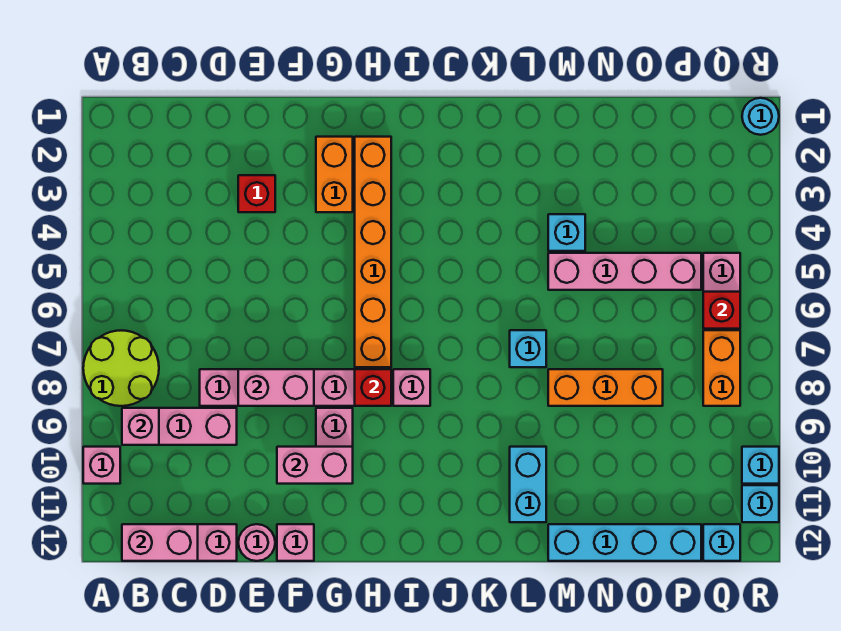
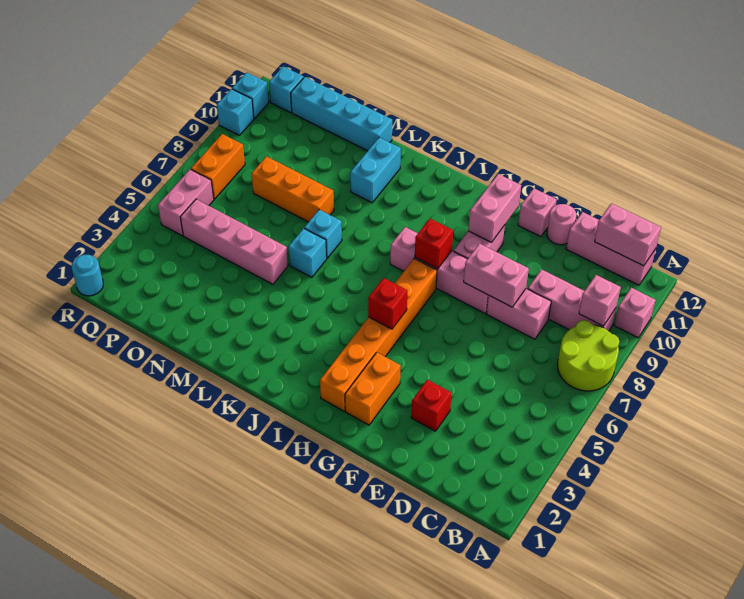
pink brick F10:G10 level 2 -> pink brick G10:G11 level 2
cyan brick M4 level 1 -> cyan brick L6 level 1
red brick Q6 level 2 -> red brick H5 level 2

